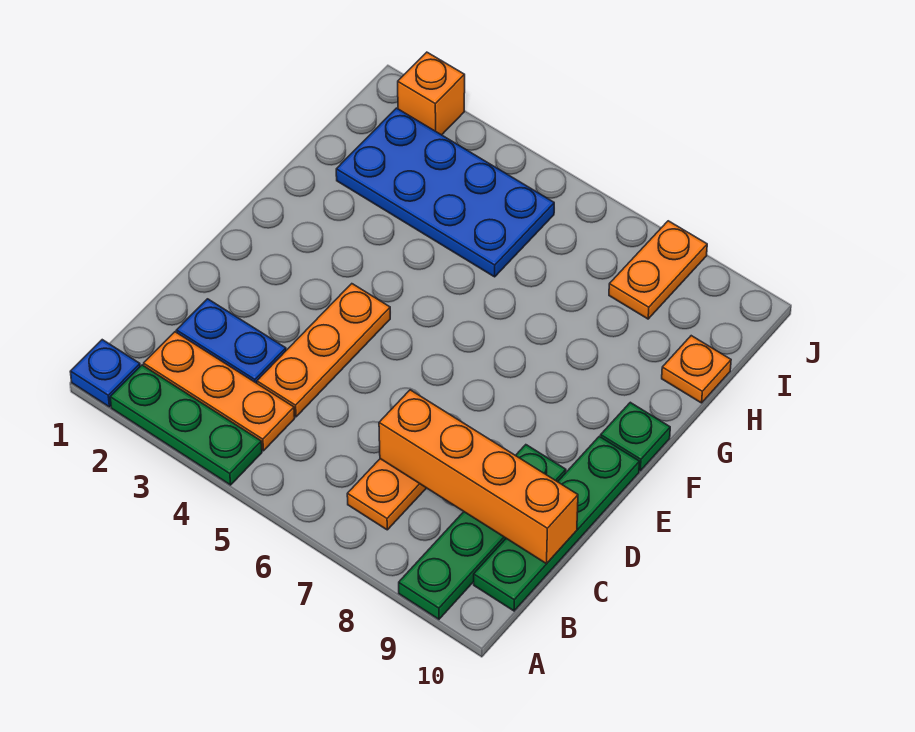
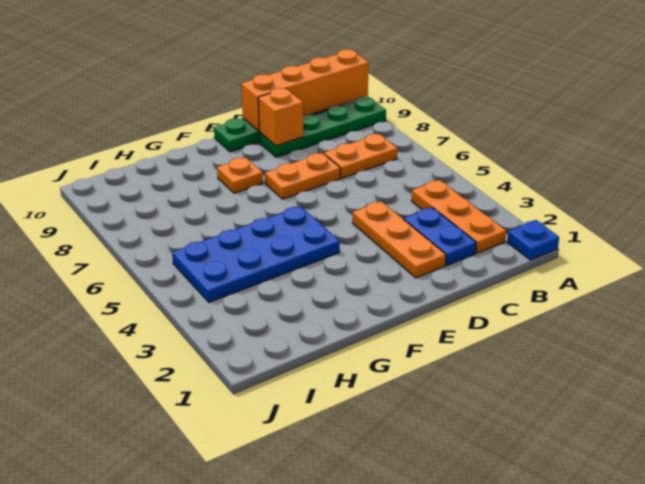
green plate A2:A4 level 1 -> none
orange plate C4:E4 level 1 -> orange plate D2:D4 level 1
orange brick C7:C10 level 2 -> orange brick A10:D10 level 2
green plate F10 level 1 -> none
blue plate H2:I5 level 1 -> blue plate F4:I5 level 1
orange plate H10 level 1 -> orange plate F8 level 1
orange plate I8:J8 level 1 -> orange plate D7:E7 level 1
orange brick J2 level 1 -> orange brick D9 level 2

